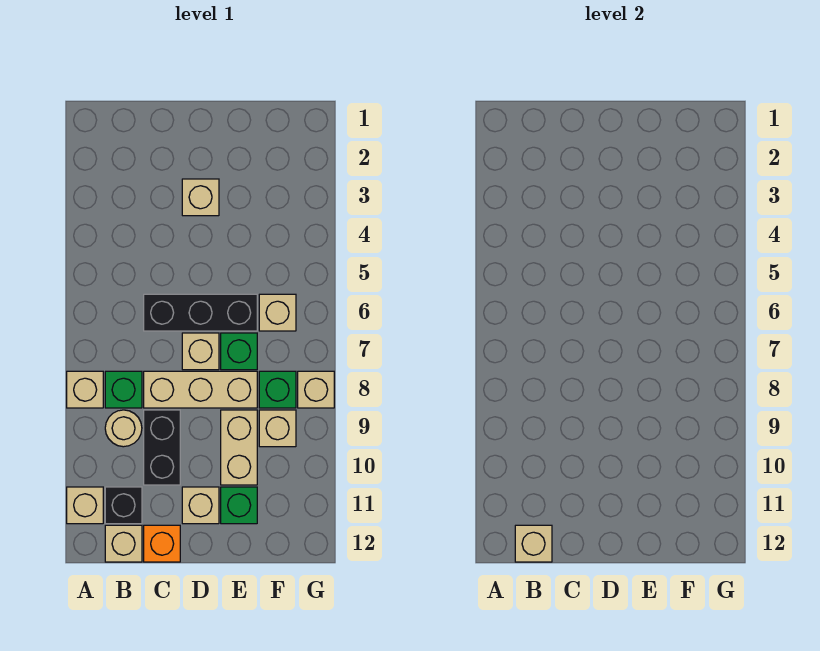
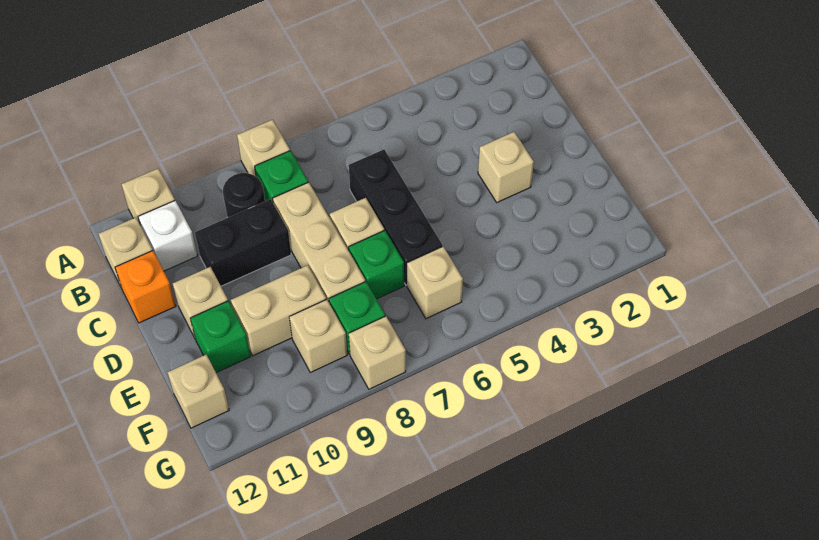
tan round brick B9 level 1 -> black round brick B9 level 1
black brick B11 level 1 -> white brick B11 level 1
tan brick B12 level 2 -> tan brick F12 level 1

